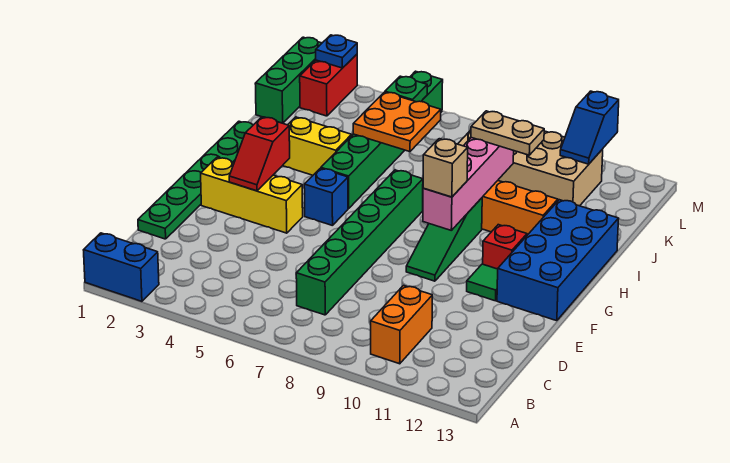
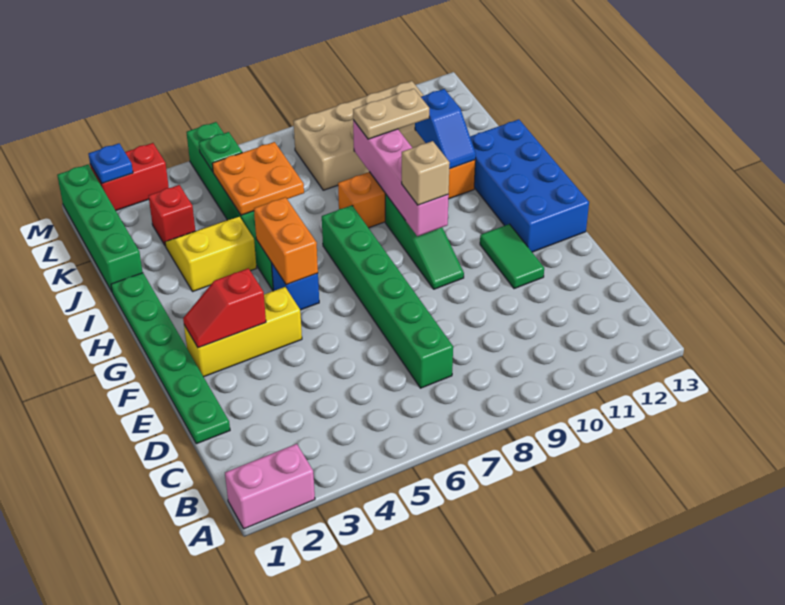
blue brick A1:A2 level 1 -> pink brick A1:A2 level 1
orange brick B10:C10 level 1 -> orange brick G5:H5 level 2
red slope F3:G3 level 2 top G -> red slope F2:F3 level 2 top 3
green tile F11 level 1 -> green tile E11:F11 level 1
red brick G11 level 1 -> red brick K3 level 1
green brick K1:M1 level 1 -> green brick J1:M1 level 1
red brick L2:M2 level 1 -> red brick M2:M3 level 1
blue slope L11:M11 level 2 top M -> blue slope I11:J11 level 2 top J

